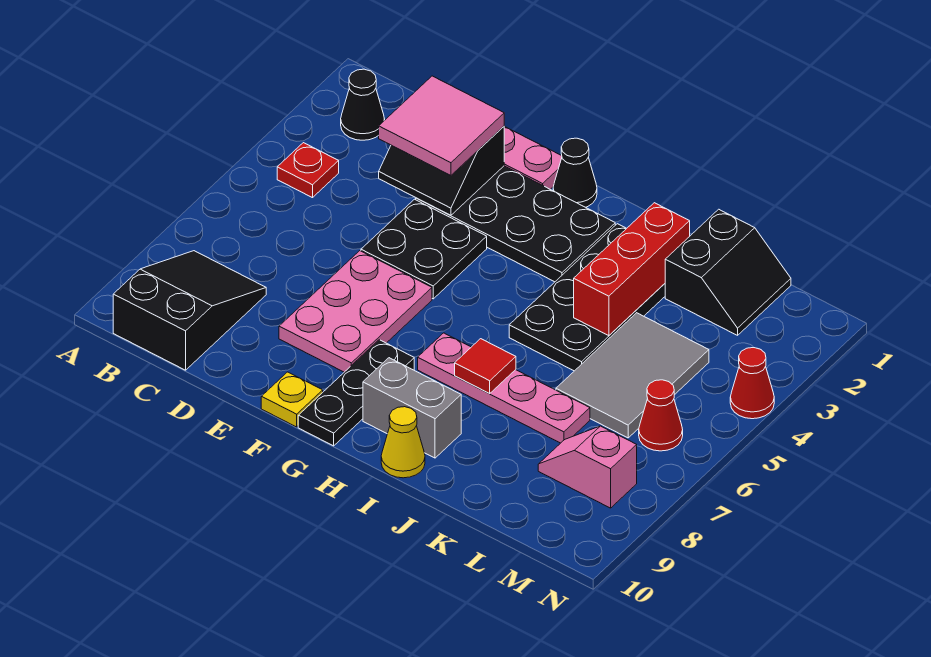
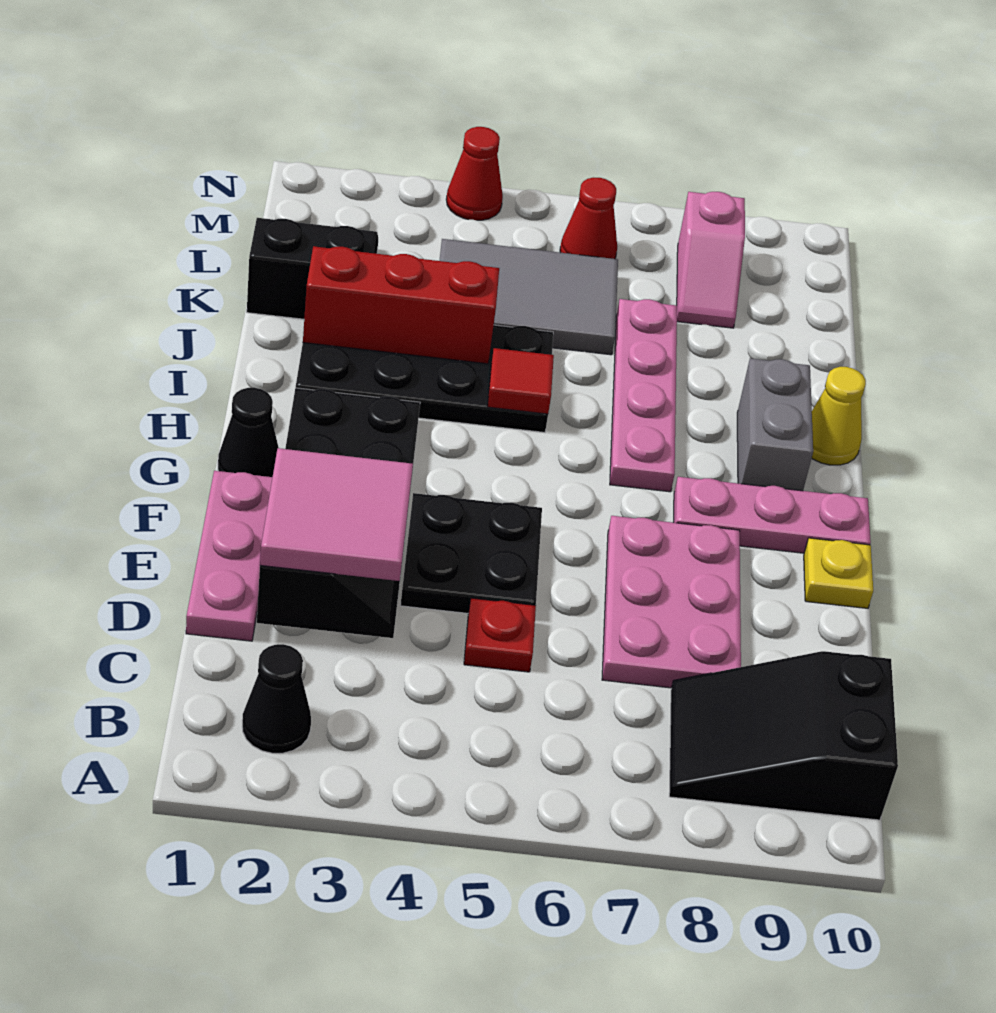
red plate B4 level 1 -> red plate D5 level 1
pink plate E6:F8 level 1 -> pink plate D7:F8 level 1
black plate G8:G10 level 1 -> pink plate G8:G10 level 1
red tile I7 level 2 -> red tile I5 level 2

